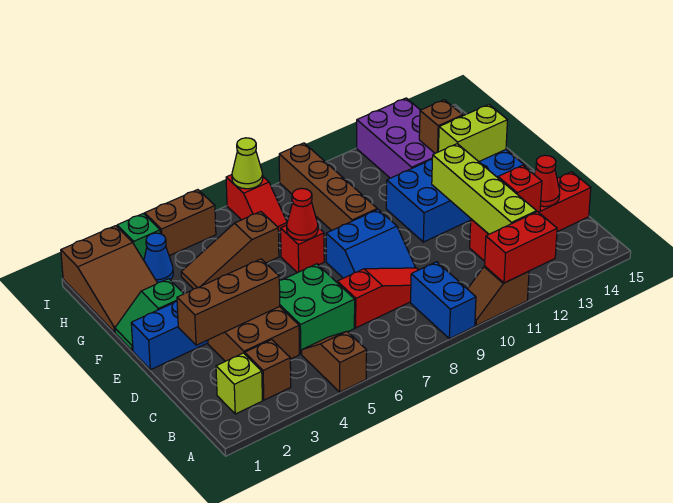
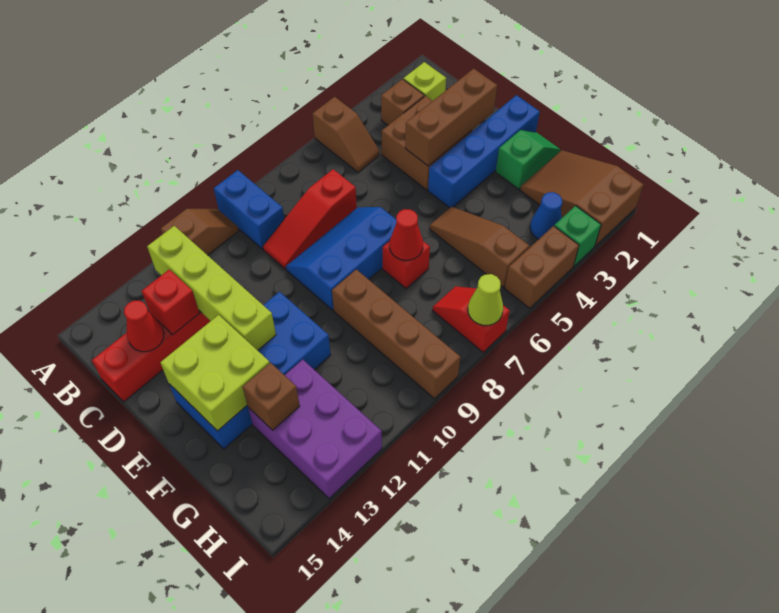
red brick A11:A12 level 2 -> none
green brick C5:D6 level 1 -> none
blue slope D8:E9 level 1 top E -> blue slope D7:E9 level 1 top E
lime brick F13:F14 level 2 -> lime brick E13:F14 level 2
brown slope G4:G6 level 1 top 6 -> brown slope F5:H5 level 1 top H

